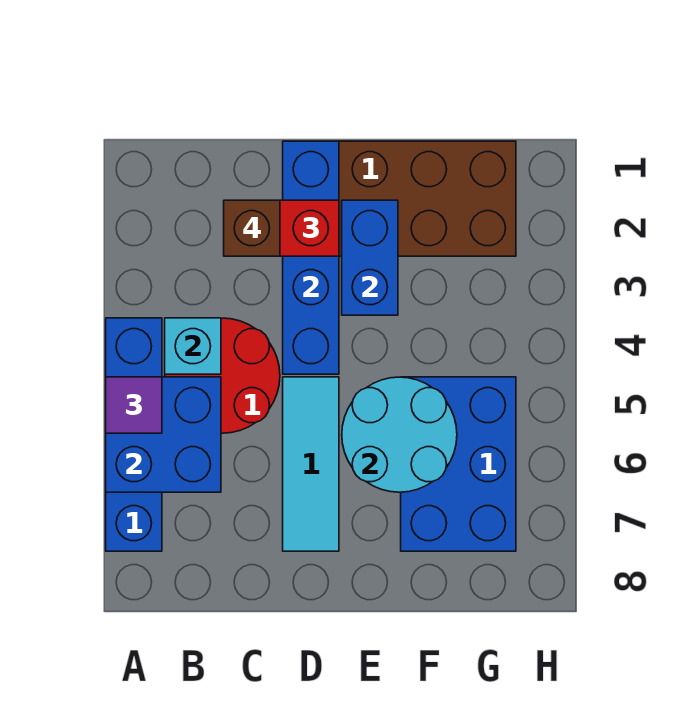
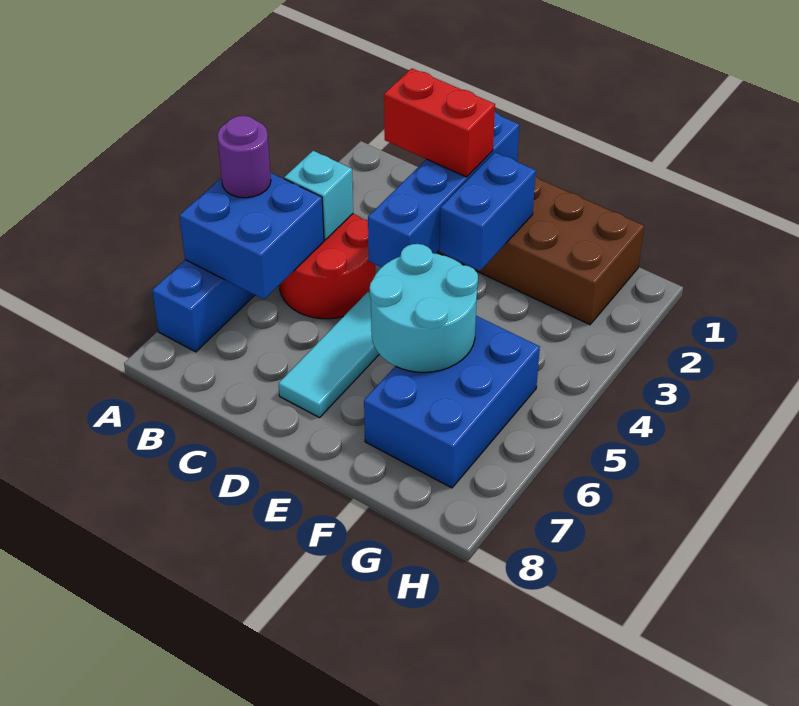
purple tile A5 level 3 -> purple round brick A5 level 3
brown brick C2 level 4 -> none

